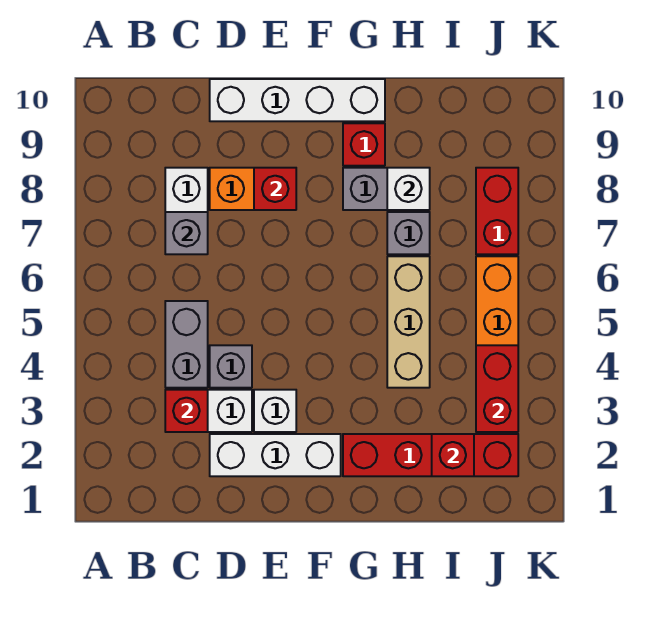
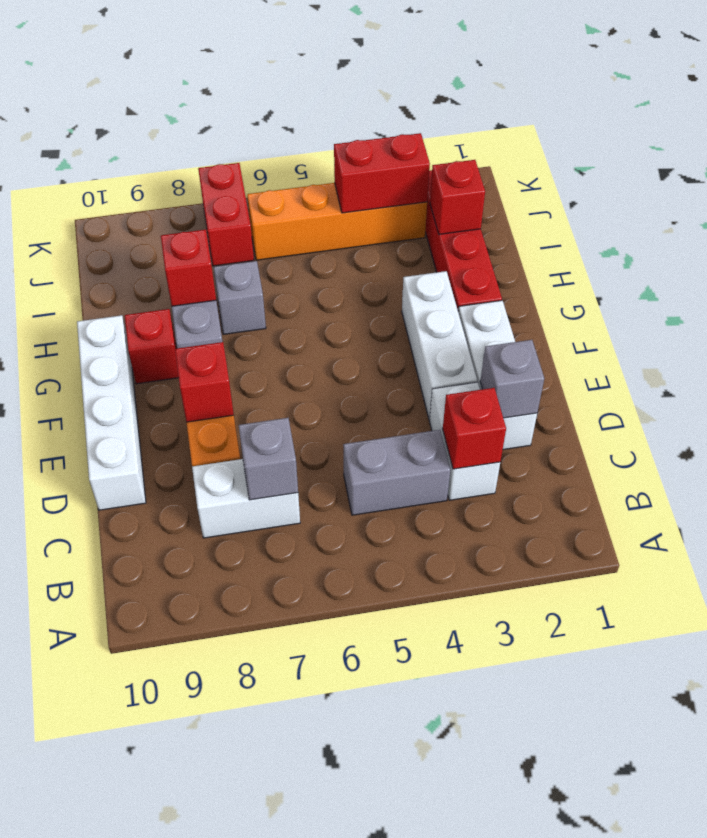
grey brick D4 level 1 -> grey brick D2 level 2
white brick E3 level 1 -> white brick E3:G3 level 1
tan brick H4:H6 level 1 -> none
white brick H8 level 2 -> red brick H8 level 2
red brick J7:J8 level 1 -> red brick J7:K7 level 1

